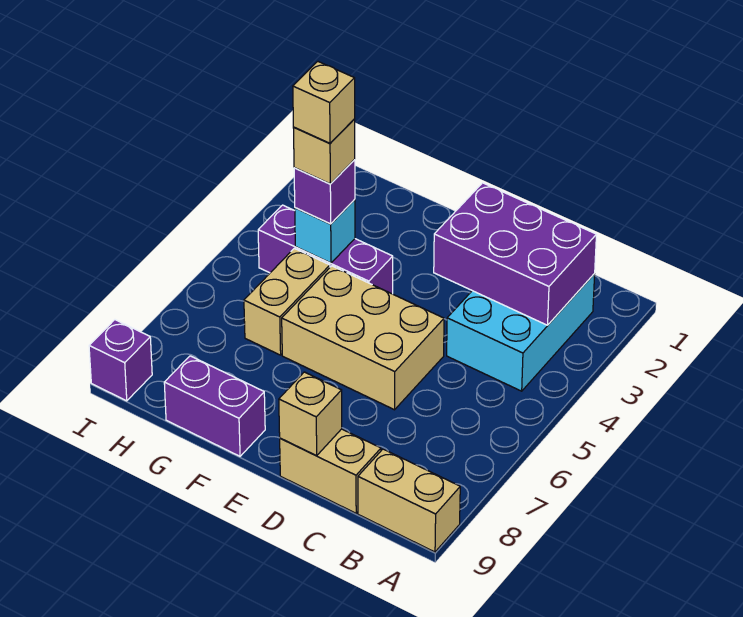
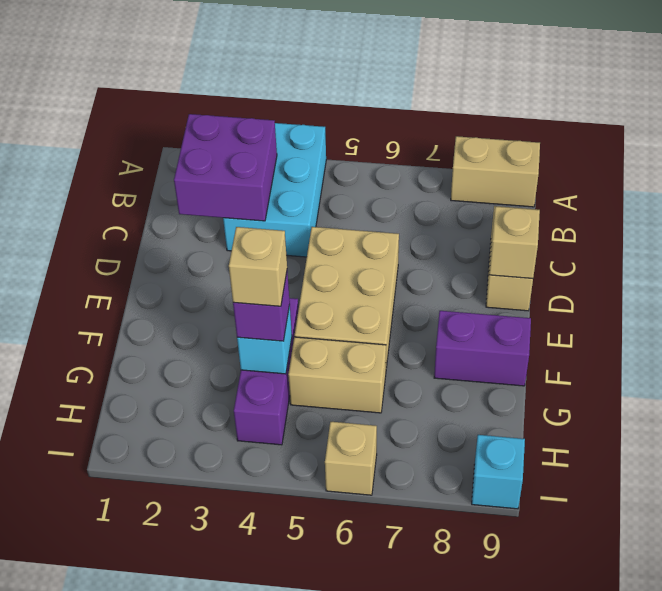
tan brick A9:B9 level 1 -> tan brick A8:A9 level 1
cyan brick B2:C4 level 1 -> cyan brick A3:C4 level 1
purple brick B2:D3 level 2 -> purple brick B2:C3 level 2
purple brick F9:G9 level 1 -> purple brick F8:F9 level 1
tan brick G4 level 5 -> tan brick I6 level 1
purple brick I9 level 1 -> cyan brick I9 level 1

